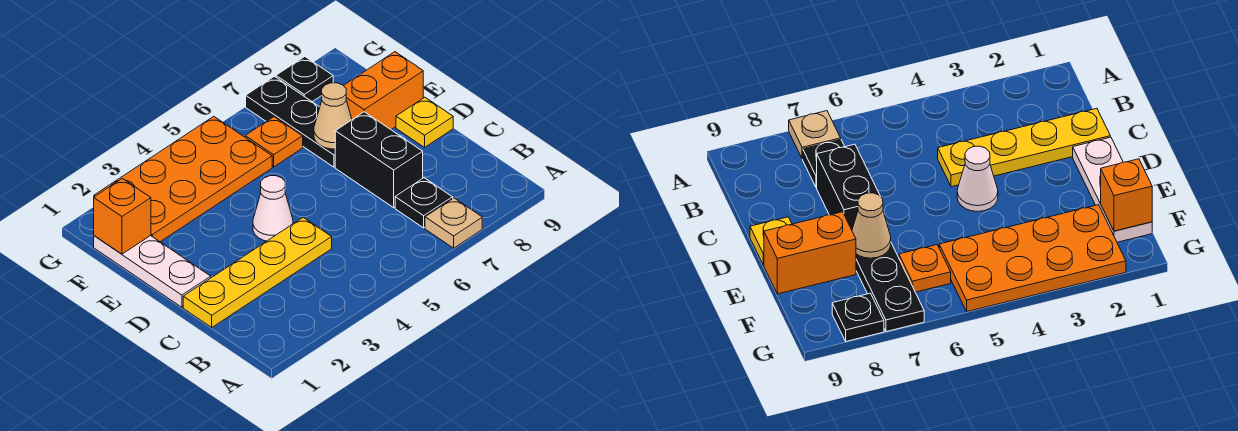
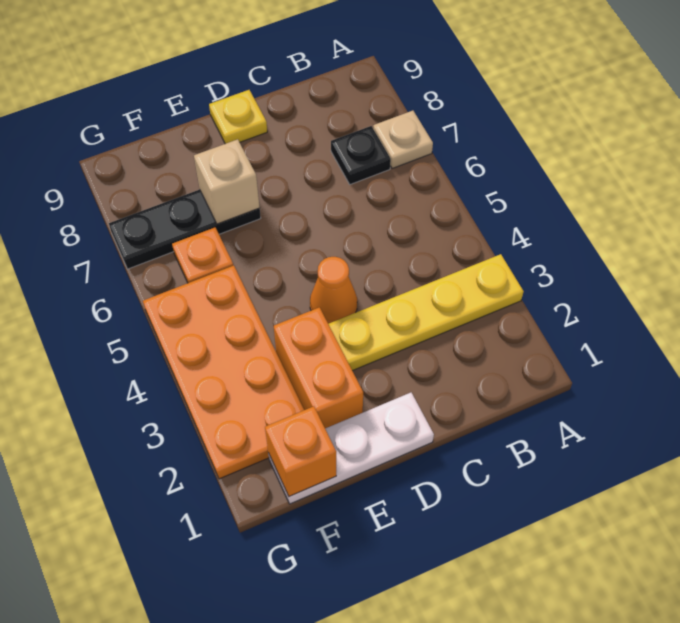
yellow plate C1:C4 level 1 -> yellow plate A3:D3 level 1
black brick C7:D7 level 1 -> none
white cone D4 level 1 -> orange cone D4 level 1
tan cone E7 level 2 -> tan brick E7 level 2
orange brick E8:E9 level 1 -> orange brick E2:E3 level 1
black plate G8 level 1 -> none

